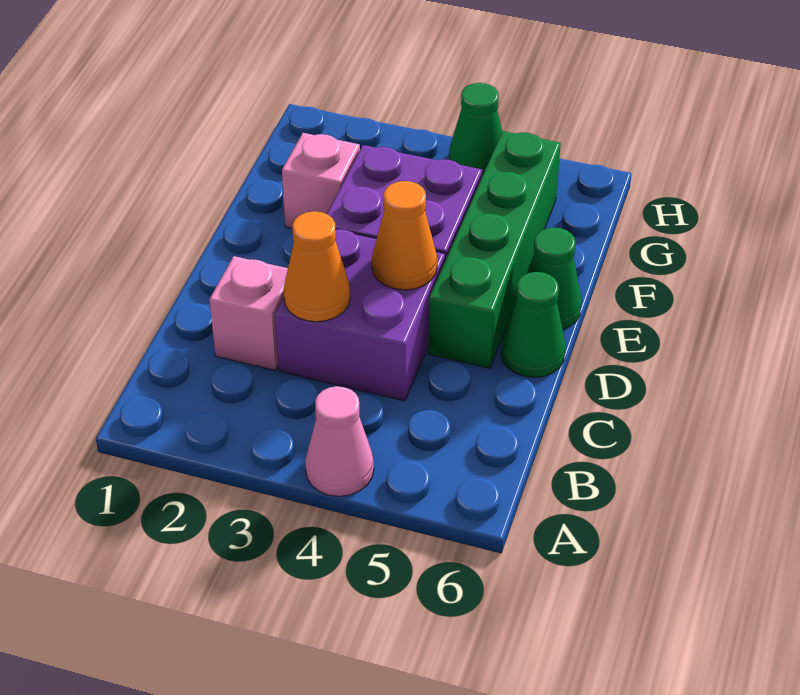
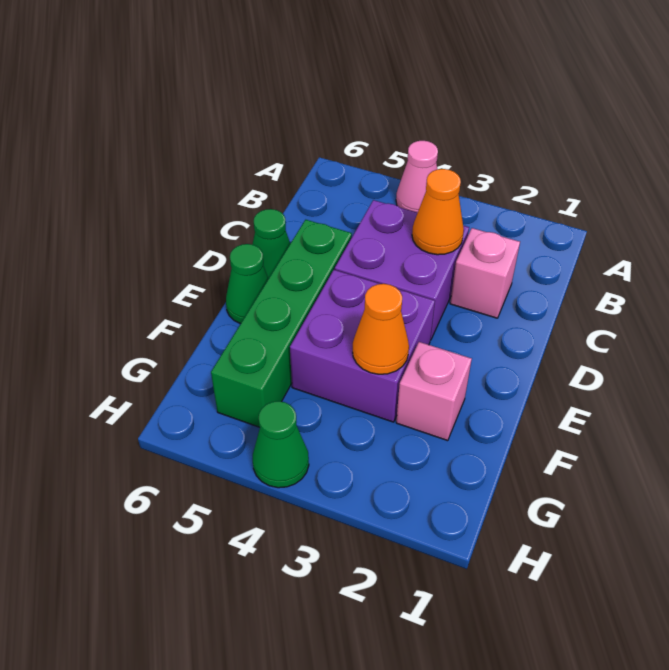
orange cone D4 level 2 -> orange cone F3 level 2

